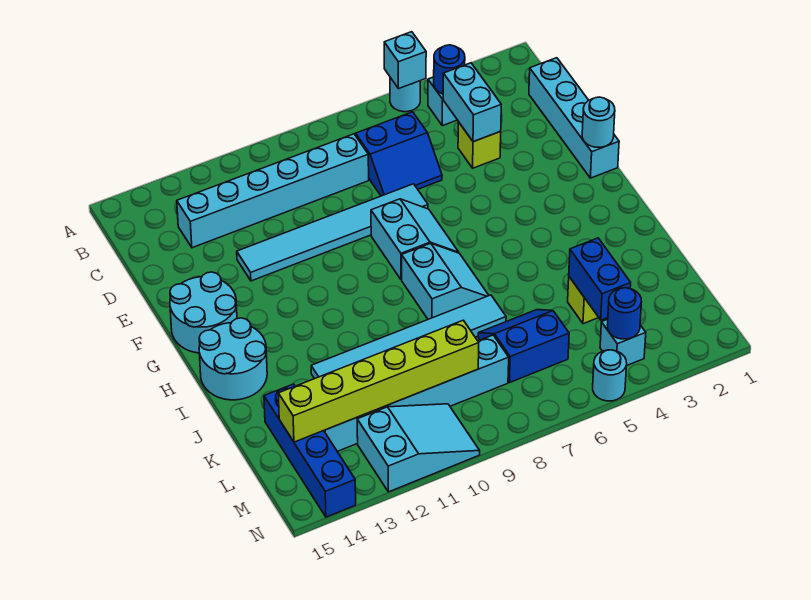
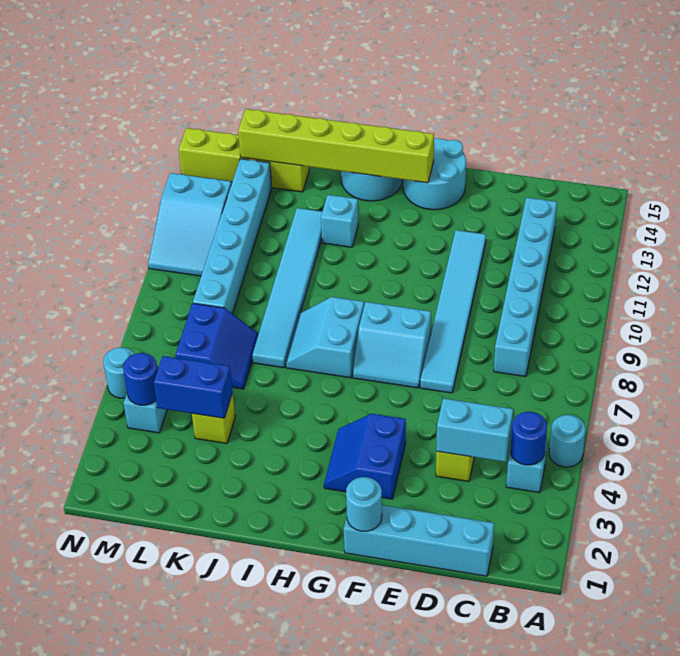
cyan brick A5 level 2 -> cyan brick I12 level 1
blue slope C6:D7 level 1 top C -> blue slope F3:G4 level 1 top F
cyan slope H7:I8 level 1 top 8 -> cyan slope H7:I8 level 1 top H
blue brick K14:N14 level 1 -> lime brick K14:N14 level 1
lime brick L9:L14 level 2 -> lime brick G14:L14 level 2

